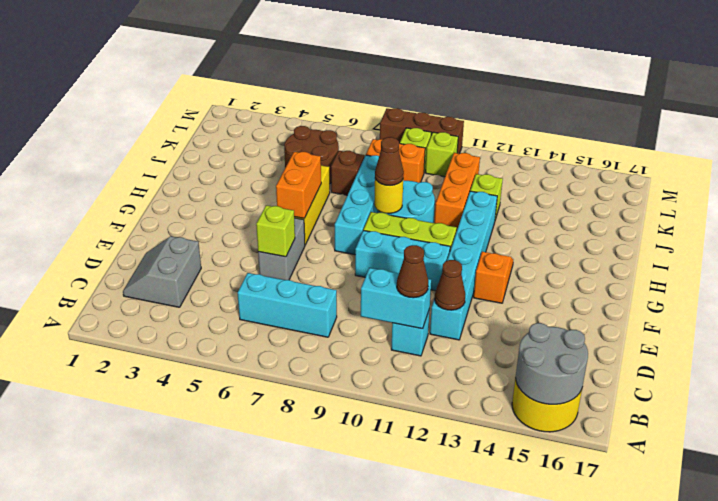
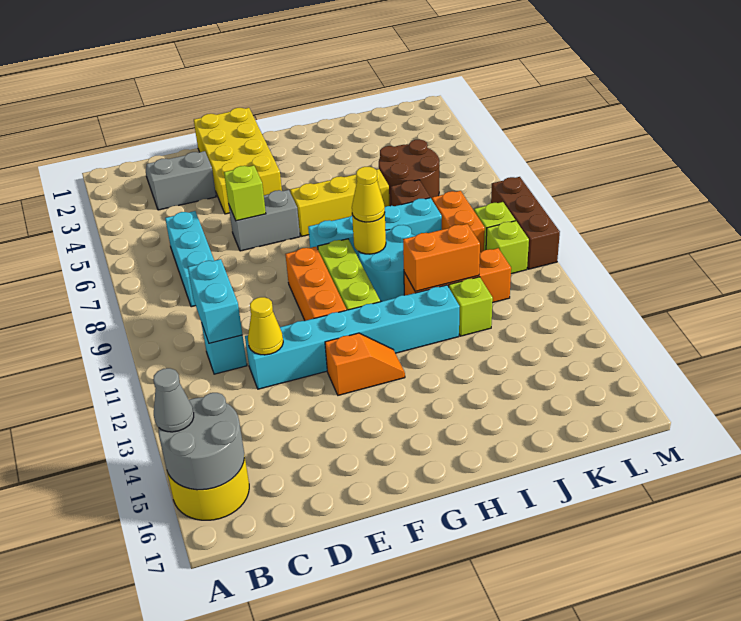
none -> grey cone A15 level 3
brown cone C11 level 3 -> none
brown cone D12 level 2 -> yellow cone D12 level 2
none -> yellow brick E1:F4 level 1
cyan brick F9:F11 level 1 -> orange brick F9:F11 level 1
orange brick G6:H6 level 2 -> orange brick I11:J11 level 2
brown cone H9 level 3 -> yellow cone H9 level 3

